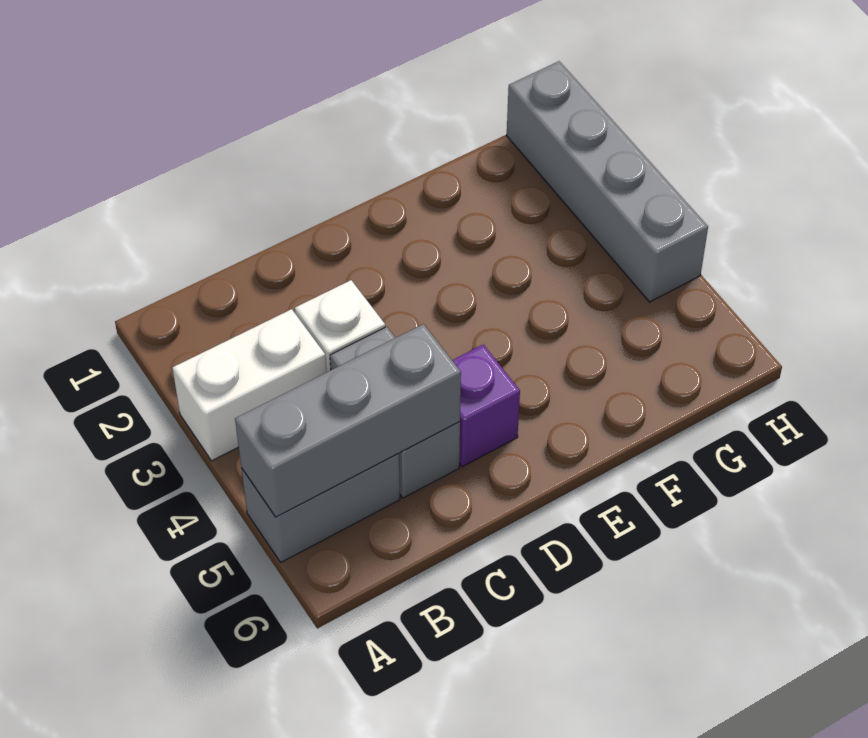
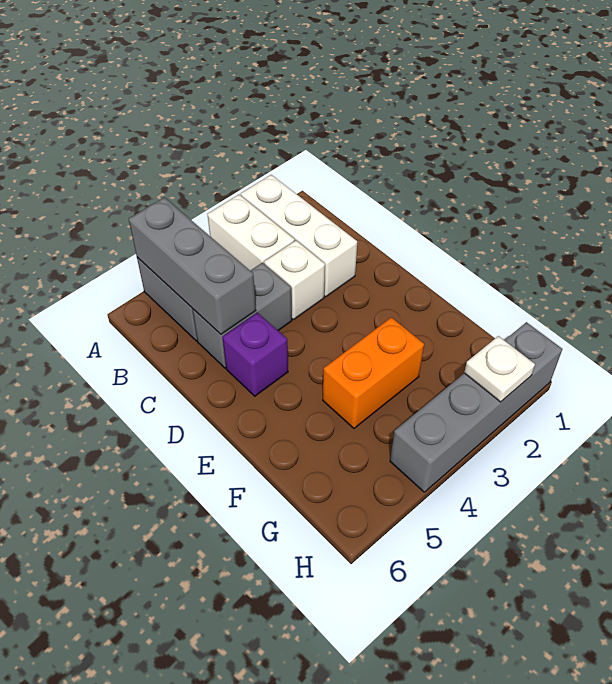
none -> white brick A2:C2 level 1
none -> orange brick F3:F4 level 1
none -> white plate H2 level 2

